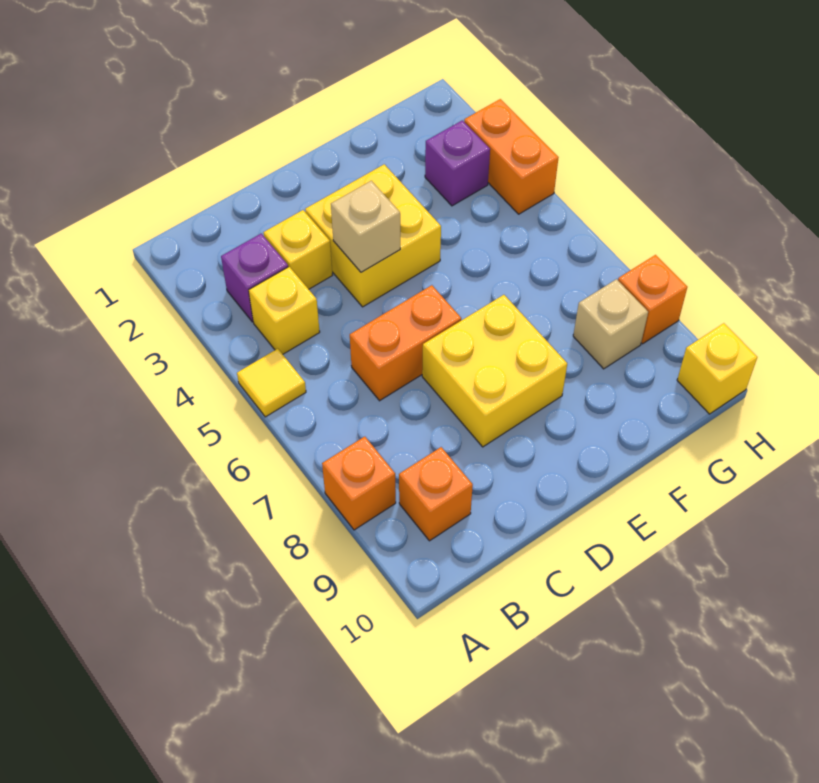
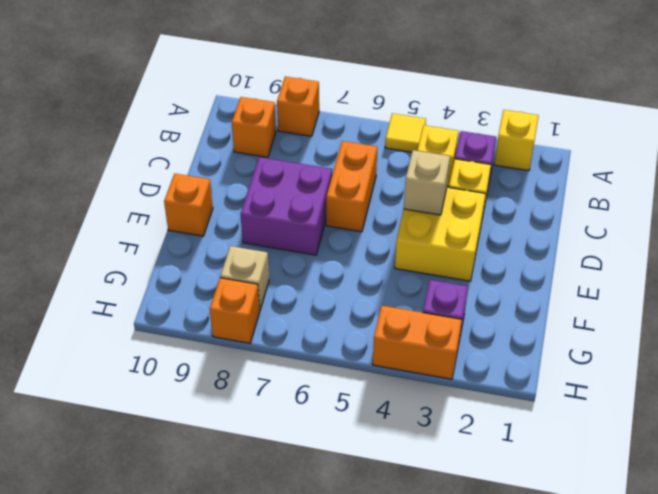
yellow brick D7:E8 level 1 -> purple brick D7:E8 level 1
none -> orange brick E10 level 1
yellow brick H10 level 1 -> yellow brick A2 level 1

